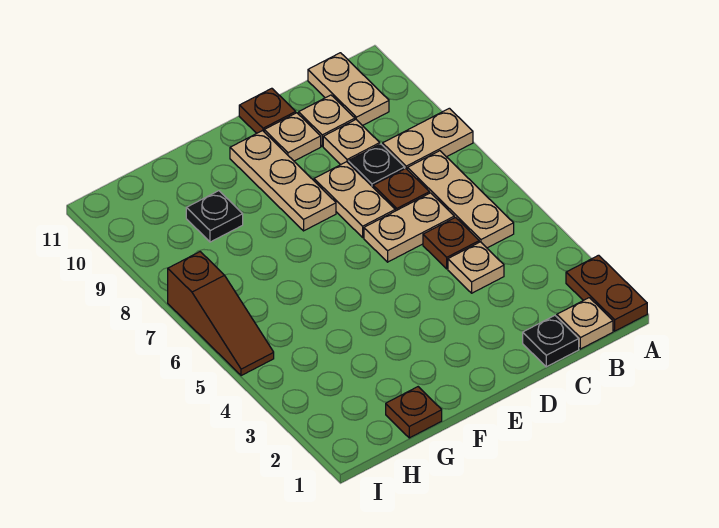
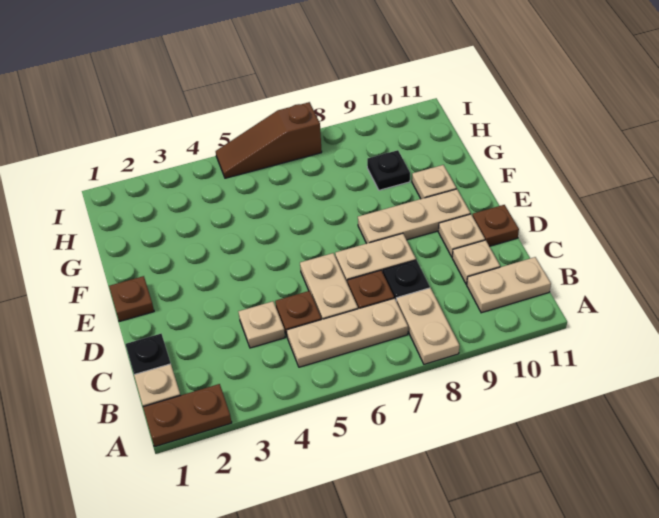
tan plate C9 level 1 -> tan plate F10 level 1
brown plate G1 level 1 -> brown plate E1 level 1

